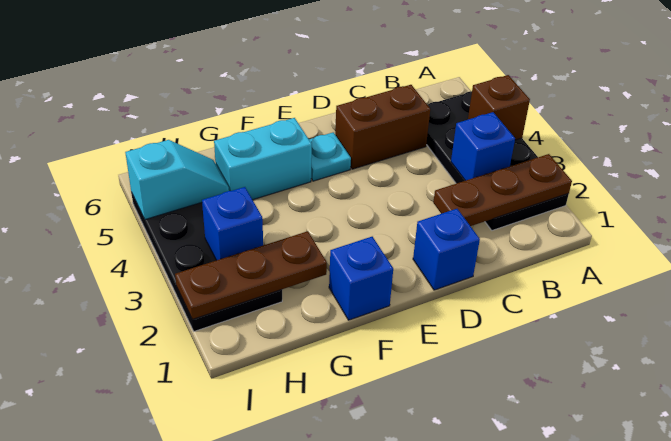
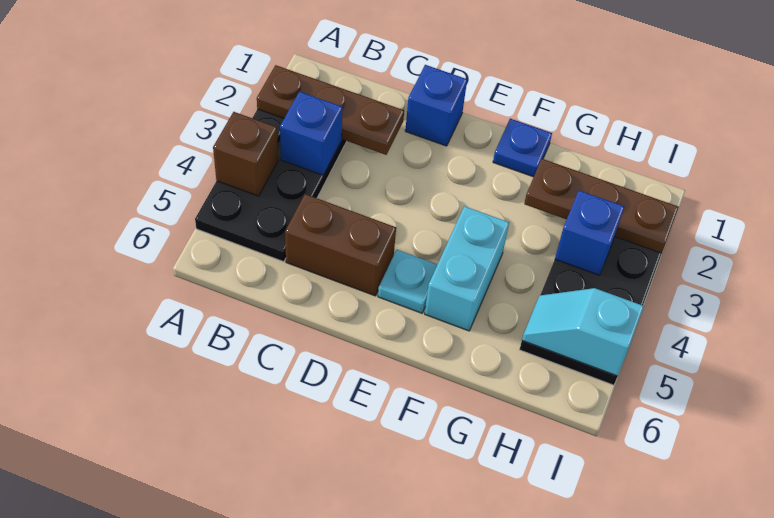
blue brick F1 level 1 -> blue plate F1 level 1
cyan brick F5:G5 level 1 -> cyan brick F4:F5 level 1

